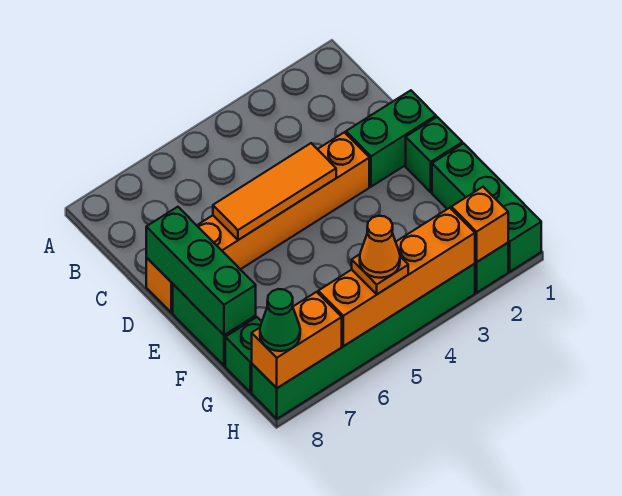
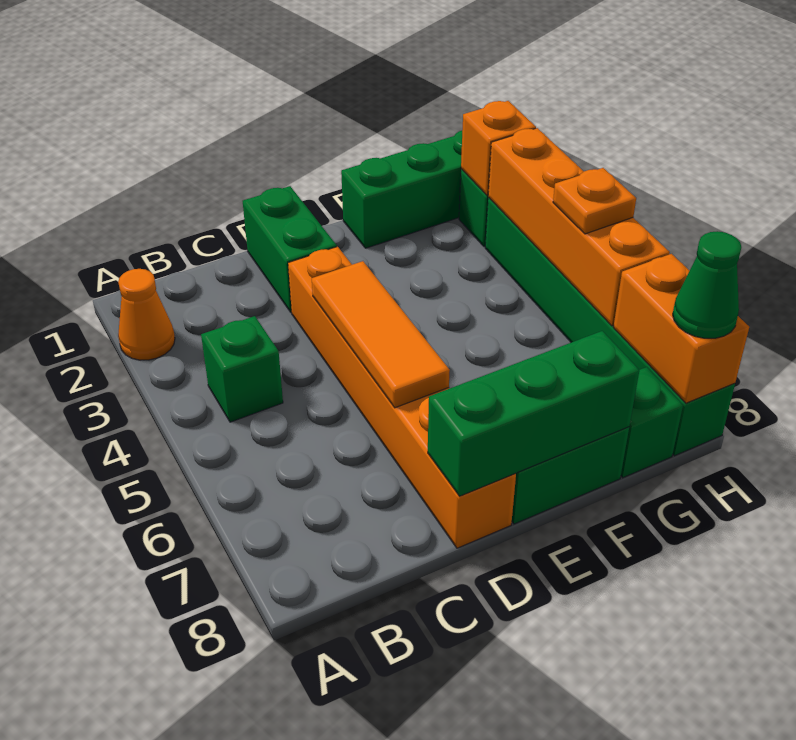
green brick E1 level 1 -> green brick B4 level 1
orange cone H5 level 4 -> orange cone A2 level 1

